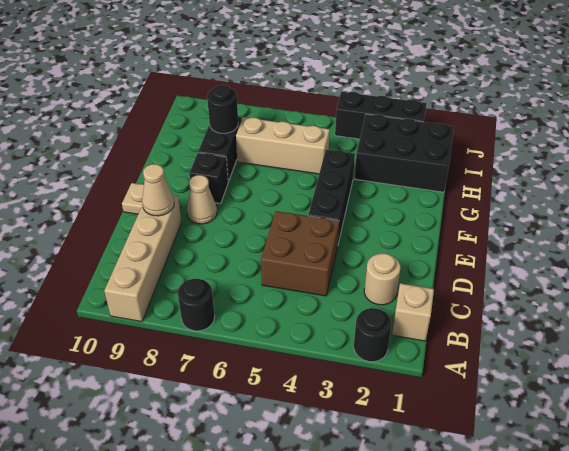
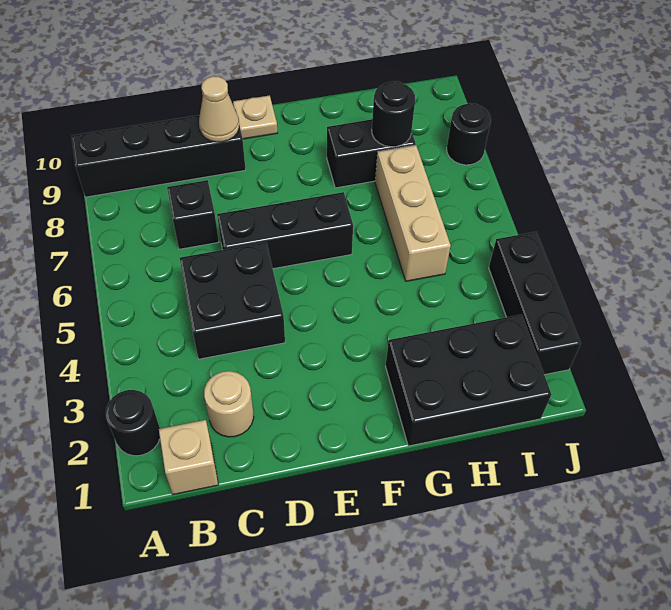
black round brick A7 level 1 -> black round brick J8 level 1
tan brick A9:D9 level 1 -> black brick A9:D9 level 1
brown brick C4:D5 level 1 -> black brick C4:D5 level 1
black brick E4:G4 level 1 -> black brick D6:F6 level 1
tan cone E8 level 1 -> none
black brick F8 level 1 -> black brick C7 level 1
black brick H1:I3 level 1 -> black brick G1:I2 level 1

